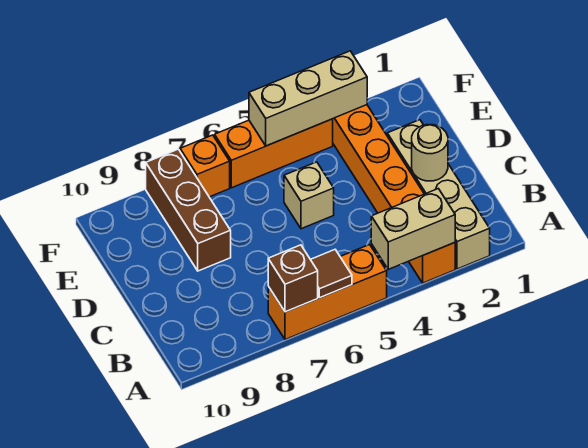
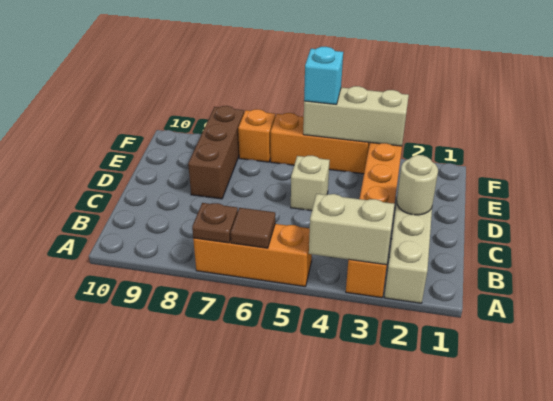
brown brick A7 level 2 -> brown plate A7 level 2
none -> cyan brick F5 level 3

